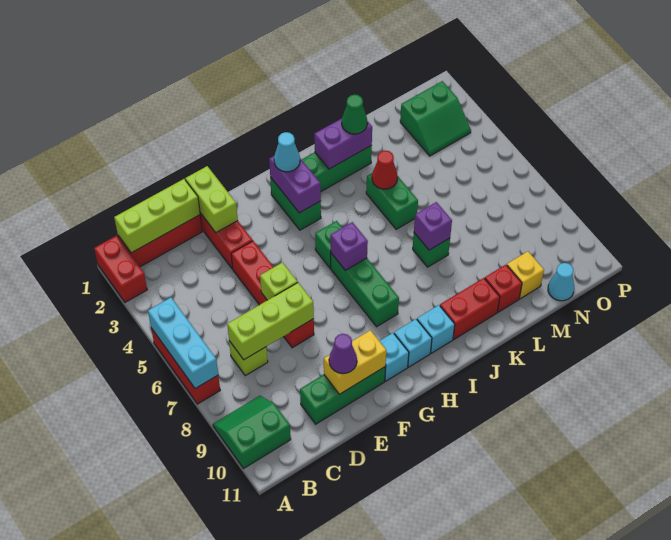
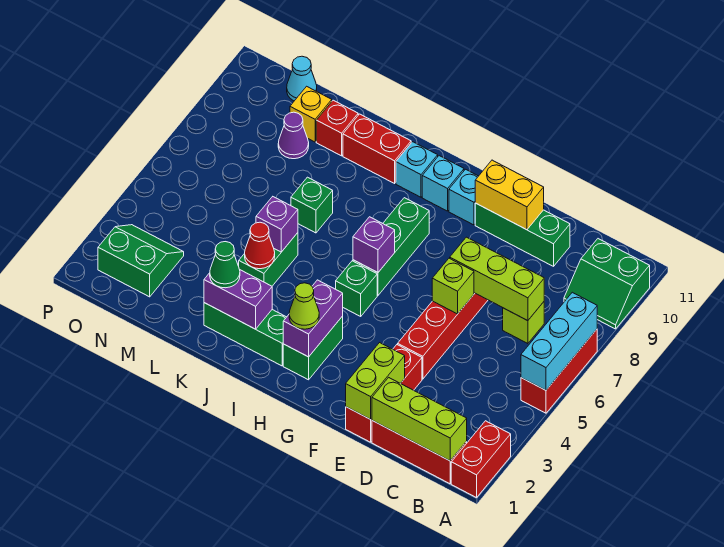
purple cone E10 level 3 -> purple cone M9 level 1
cyan cone H2 level 3 -> lime cone H2 level 3
purple brick K7 level 2 -> purple brick K5 level 2

